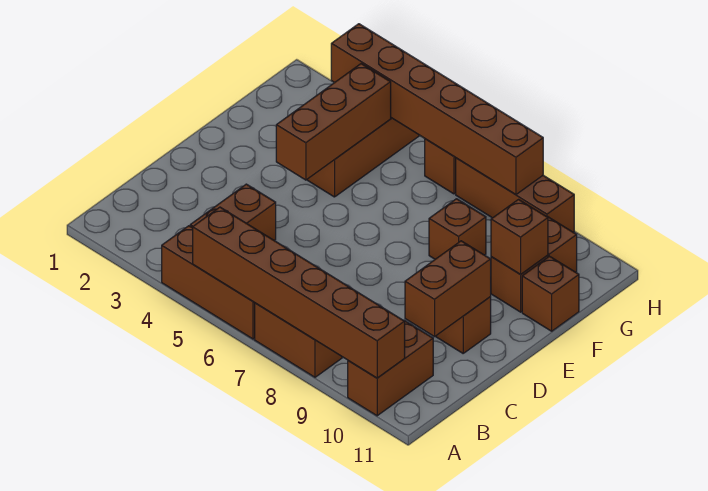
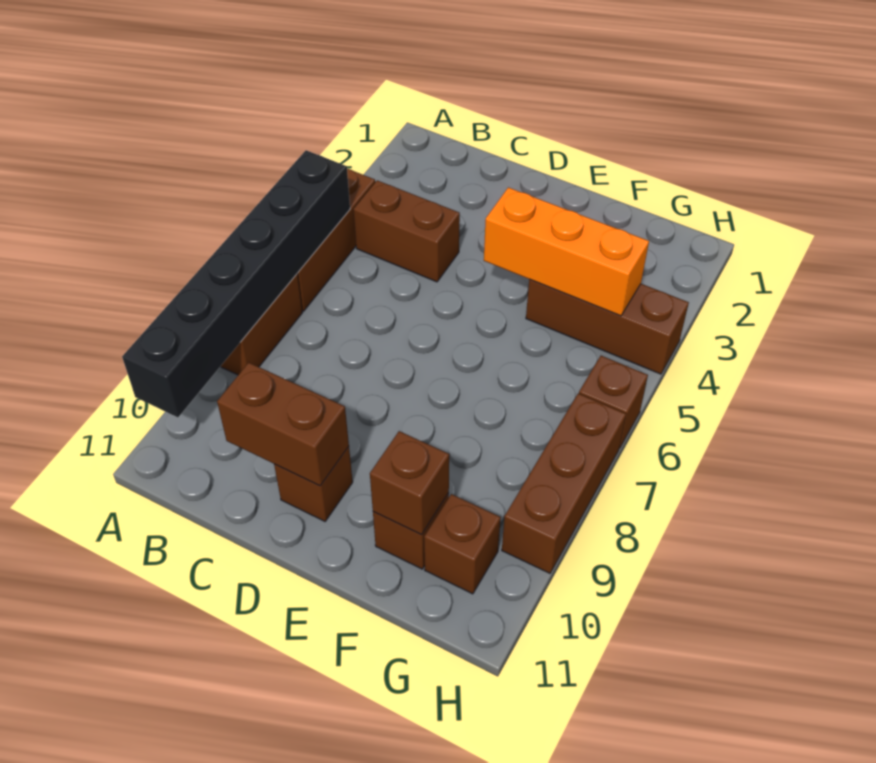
brown brick A5:A10 level 2 -> black brick A5:A10 level 2
brown brick A10:B10 level 1 -> none
brown brick E4:G4 level 2 -> orange brick E4:G4 level 2
brown brick F8 level 1 -> none
brown brick F11 level 1 -> none
brown brick H3:H8 level 2 -> none

